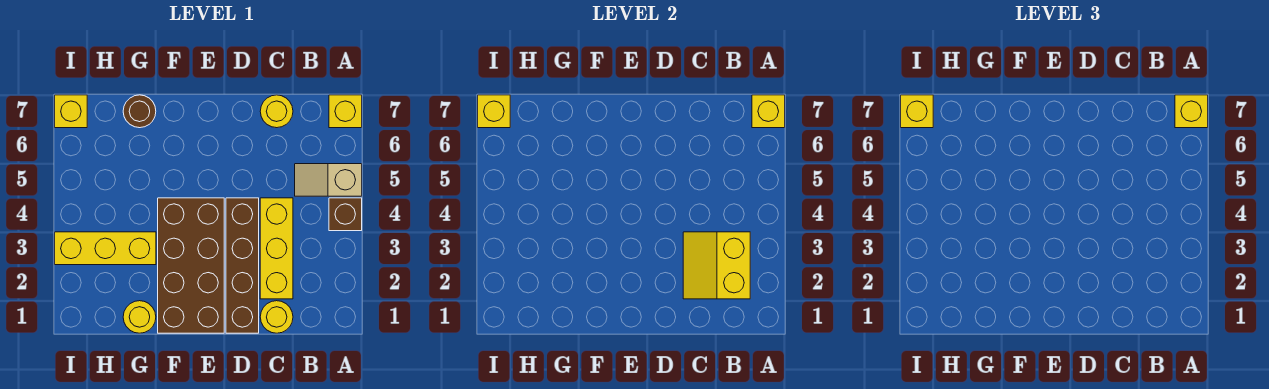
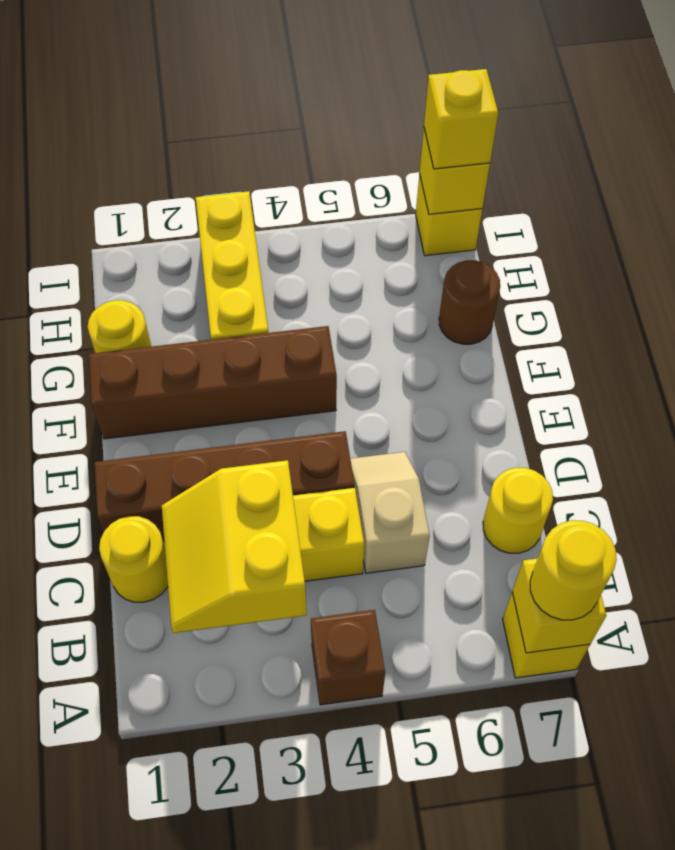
tan slope A5:B5 level 1 top A -> tan slope C5:D5 level 1 top C
yellow brick A7 level 3 -> yellow round brick A7 level 3
yellow slope B2:C3 level 2 top B -> yellow slope B2:C3 level 2 top 3
brown brick E1:F4 level 1 -> brown brick F1:F4 level 1

